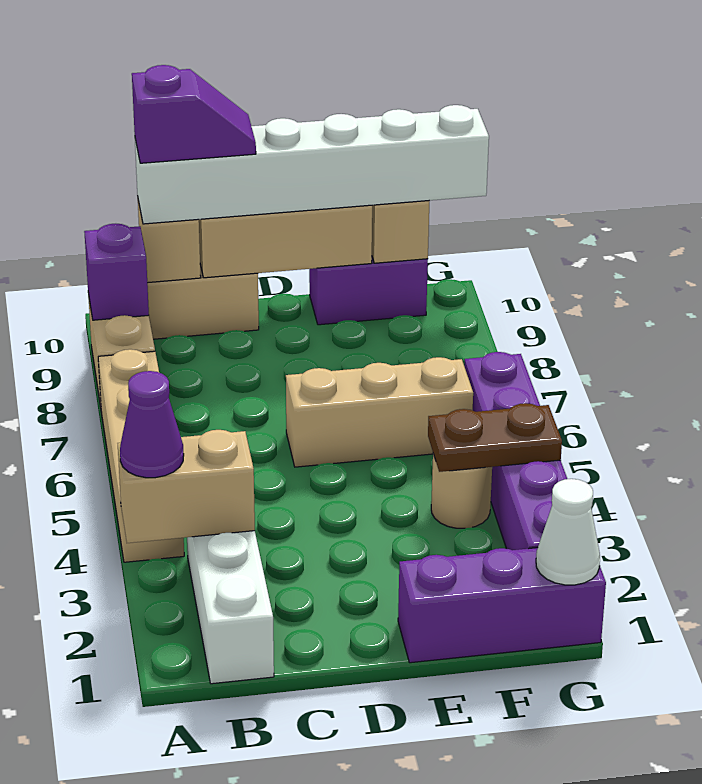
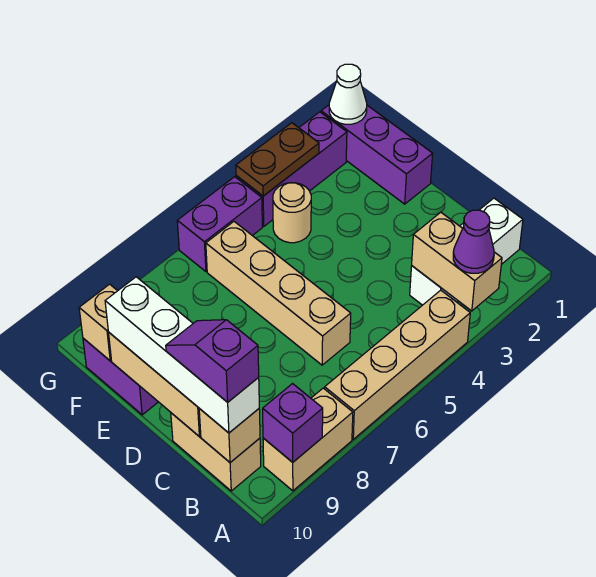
white brick B10:G10 level 3 -> white brick B10:E10 level 3
tan brick D6:F6 level 1 -> tan brick C6:F6 level 1
brown plate F4:G4 level 2 -> brown plate G3:G4 level 2

